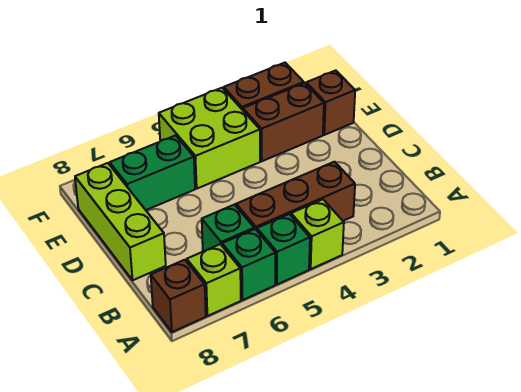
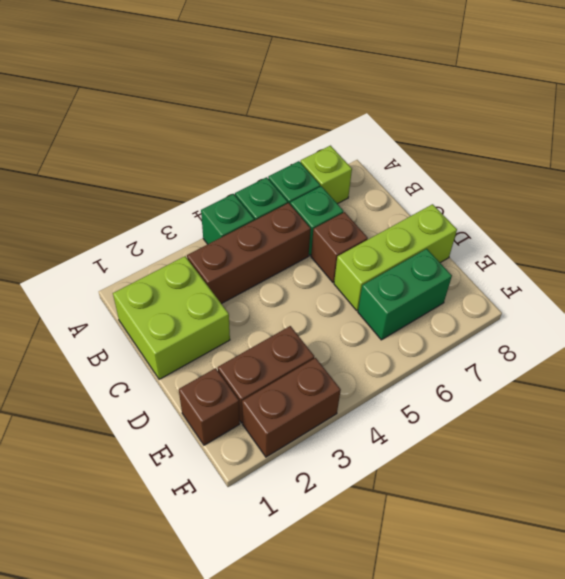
lime brick A4 level 1 -> green brick A4 level 1
brown brick A8 level 1 -> brown brick C6 level 1
lime brick C8:E8 level 1 -> lime brick D6:D8 level 1
lime brick E4:F5 level 1 -> lime brick B1:C2 level 1

